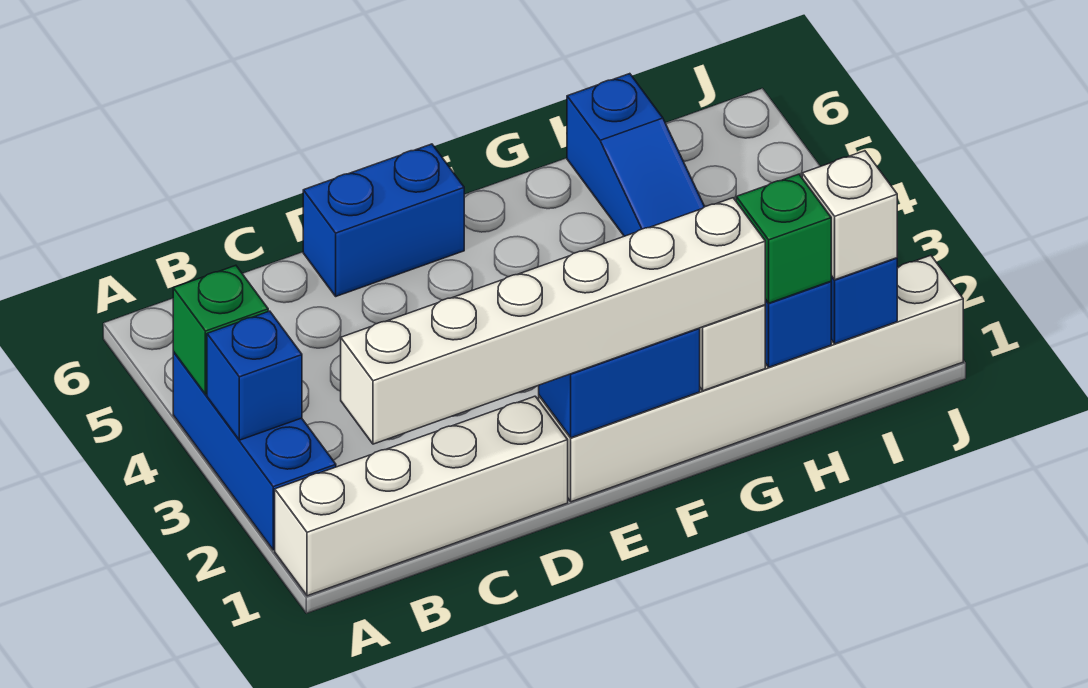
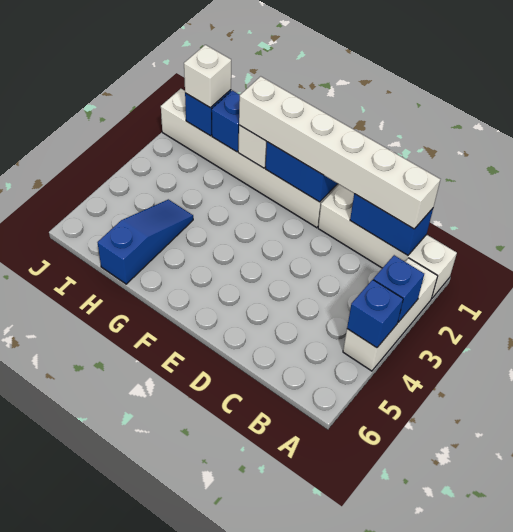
blue brick A2:A4 level 1 -> white brick A2:A4 level 1
green brick A4 level 2 -> blue brick A4 level 2
blue brick D6:E6 level 1 -> blue brick B1:C1 level 2
green brick H1 level 3 -> none

